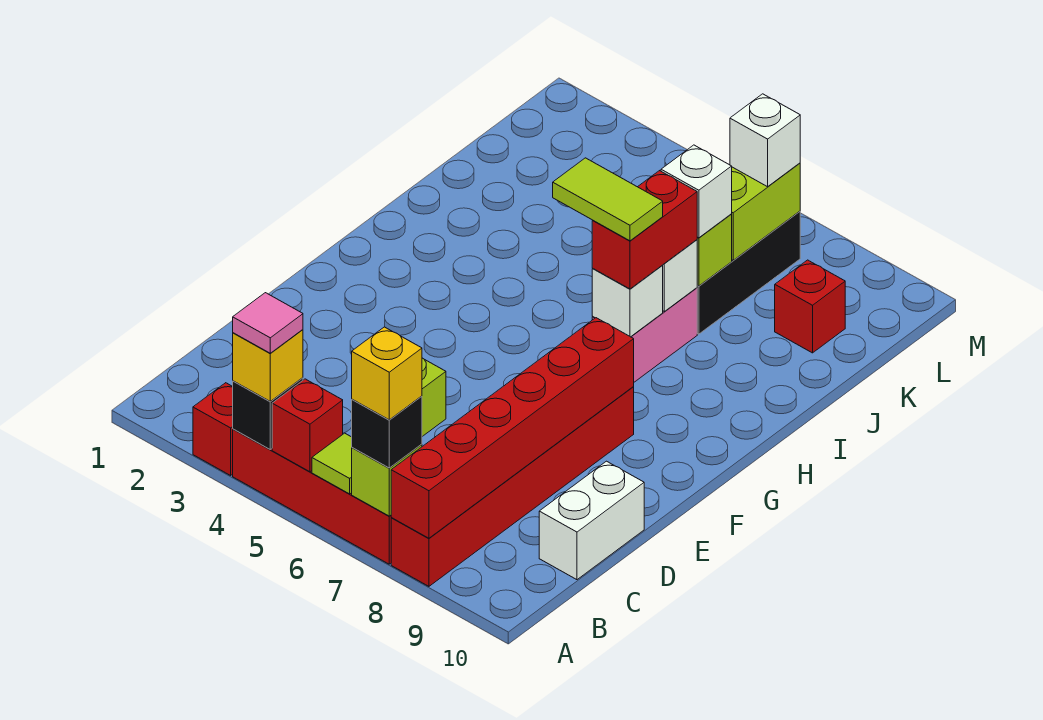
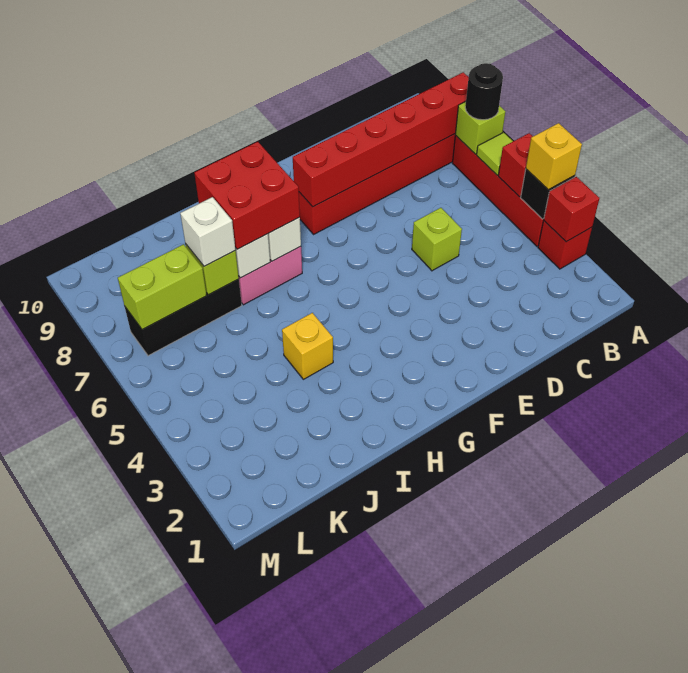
pink tile A4 level 4 -> none
black brick A7 level 3 -> black round brick A7 level 3
yellow brick A7 level 4 -> yellow brick I4 level 1
white brick C10:D10 level 1 -> none
lime tile H6:H7 level 4 -> none
red brick H7:I7 level 3 -> red brick H7:I8 level 3
red brick K9 level 1 -> red brick A3 level 2
white brick L7 level 3 -> none

